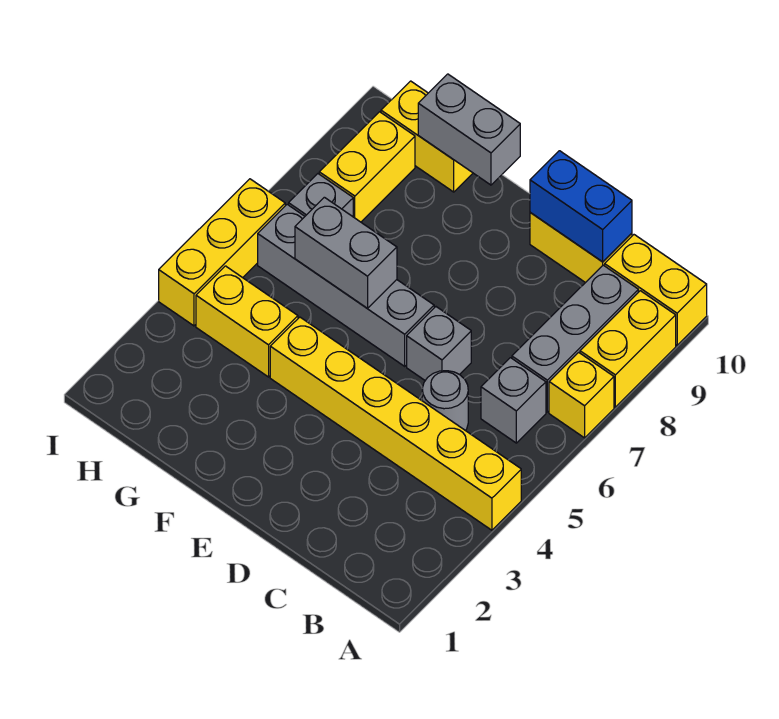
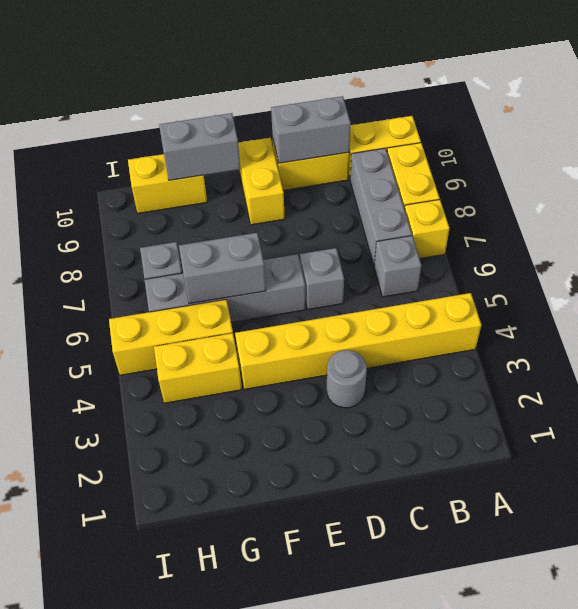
grey round brick C5 level 1 -> grey round brick D3 level 1
blue brick C10:D10 level 2 -> grey brick C10:D10 level 2
yellow brick H8:H9 level 1 -> yellow brick E9:E10 level 1
yellow brick I4:I6 level 1 -> yellow brick G5:I5 level 1

